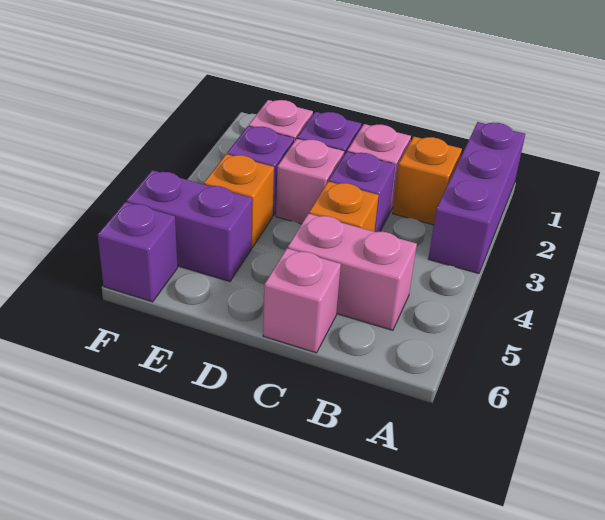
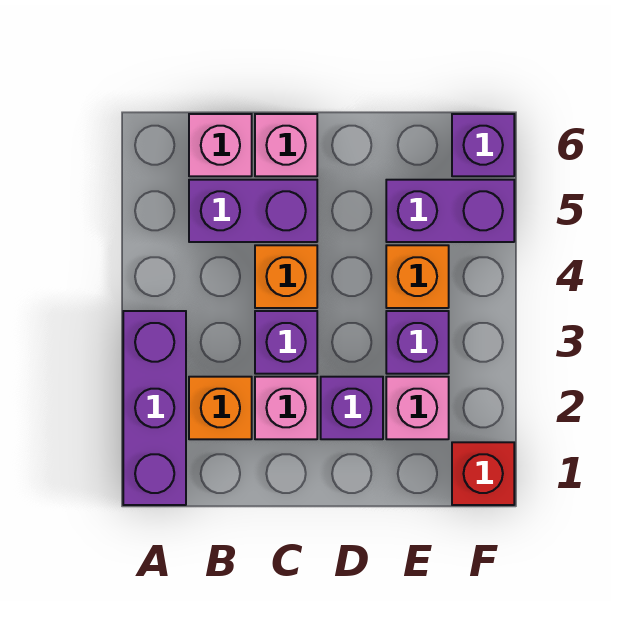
pink brick B5:C5 level 1 -> purple brick B5:C5 level 1
pink brick D3 level 1 -> pink brick B6 level 1
none -> red brick F1 level 1

